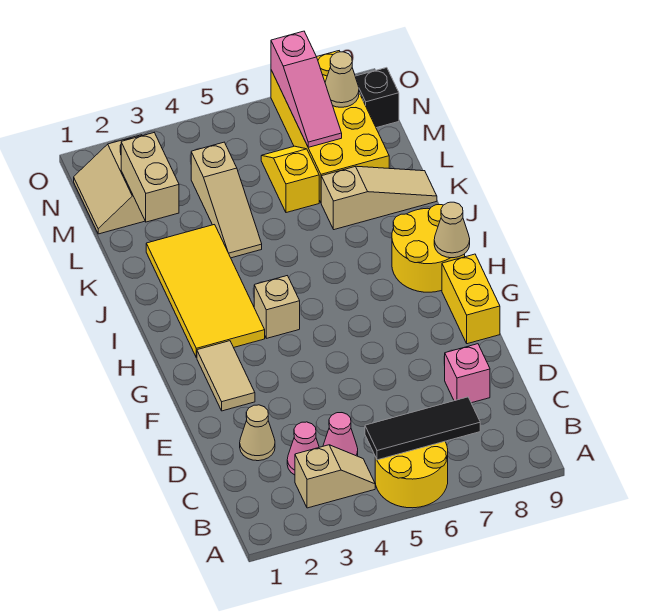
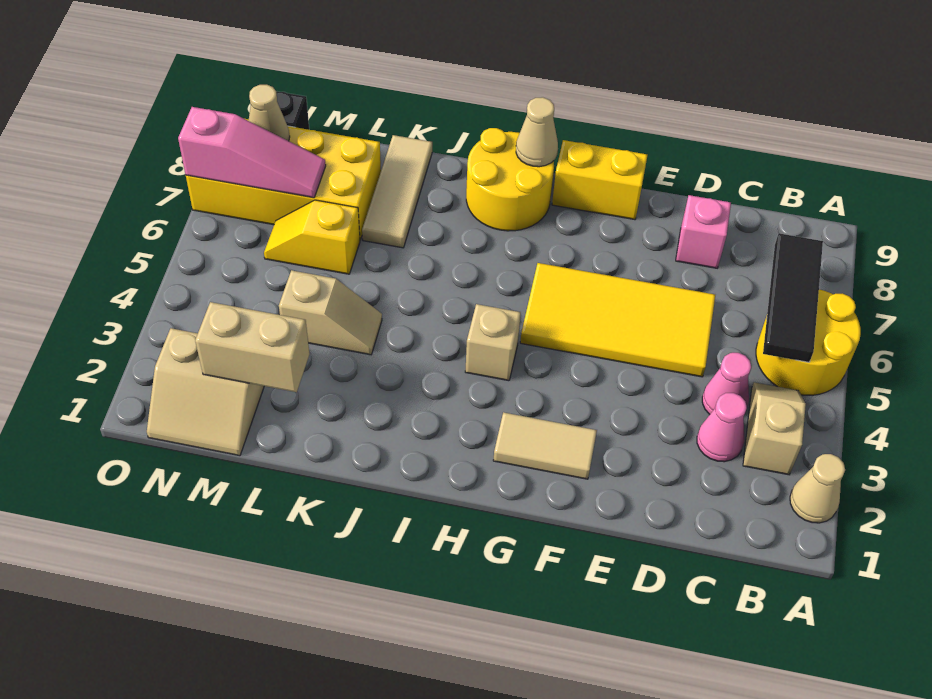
tan cone D2 level 1 -> tan cone A2 level 1
yellow tile H2:K3 level 1 -> yellow tile D5:G6 level 1
tan slope K4:M4 level 1 top M -> tan slope K4:L4 level 1 top L
tan slope K7:K9 level 1 top 7 -> tan tile K7:K9 level 1

